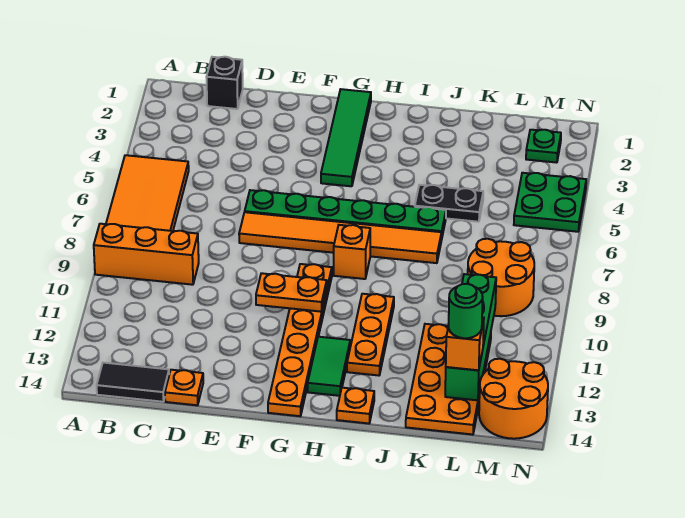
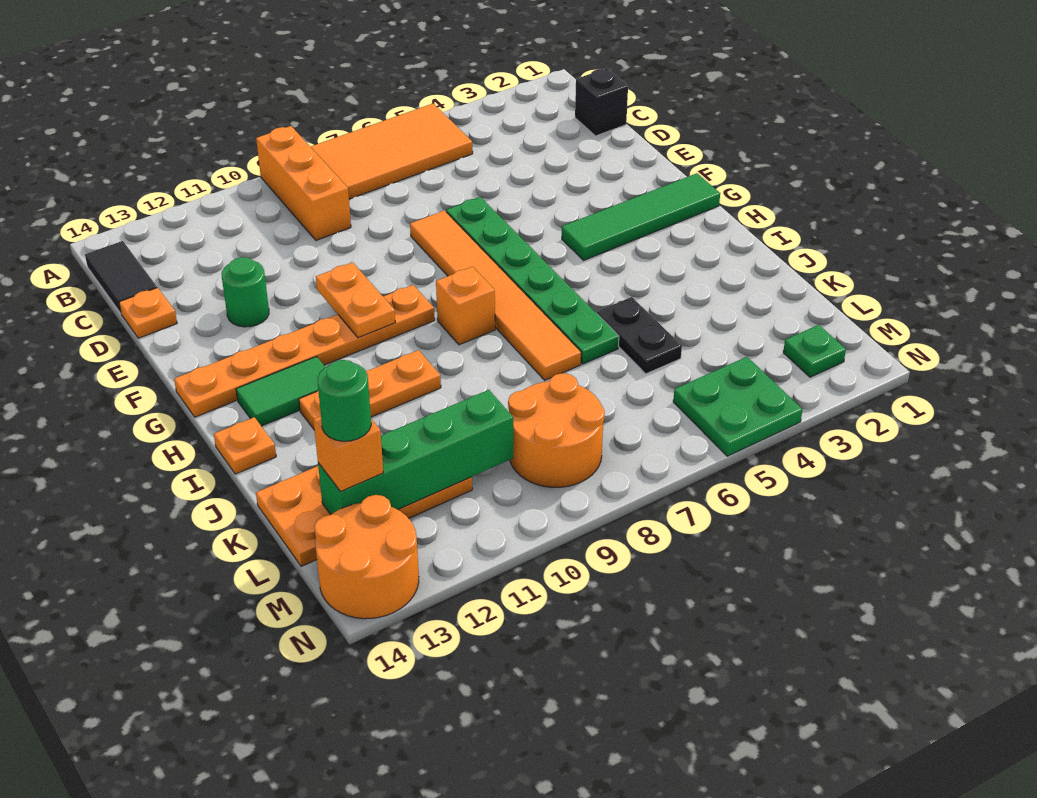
none -> green round brick E12 level 1

